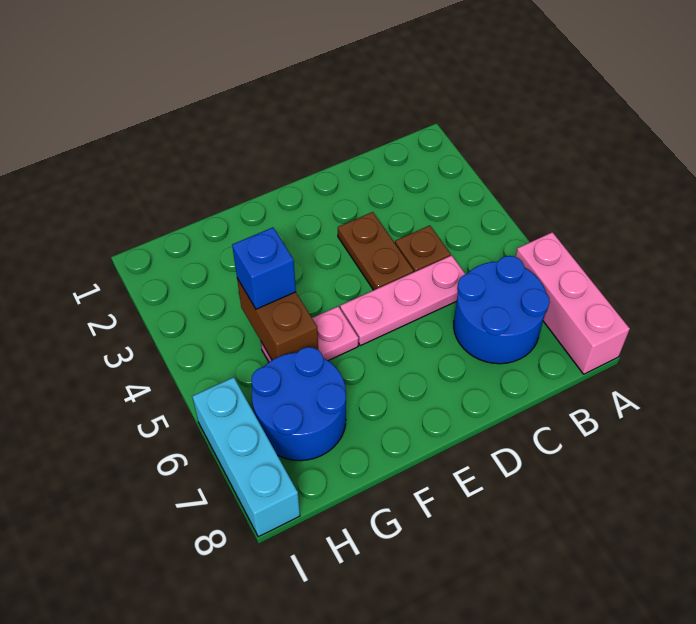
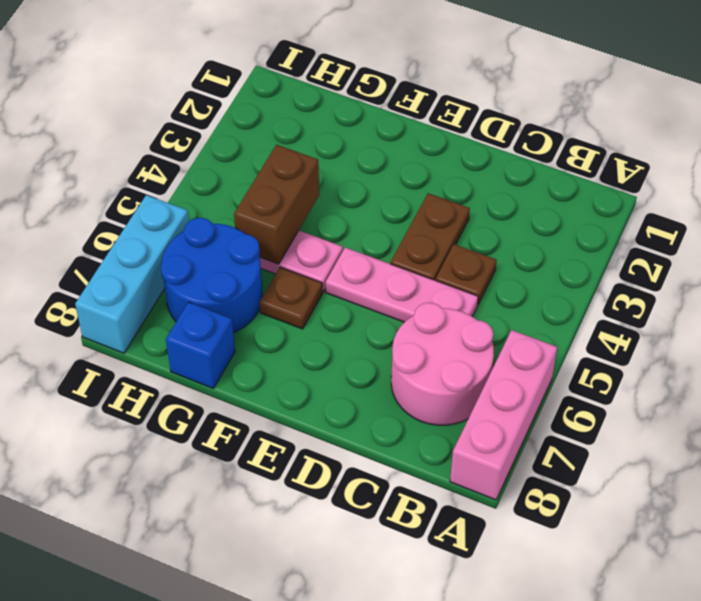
blue round brick B6:C7 level 1 -> pink round brick B6:C7 level 1
none -> brown plate F6 level 1
blue brick G4 level 3 -> blue brick G8 level 1

